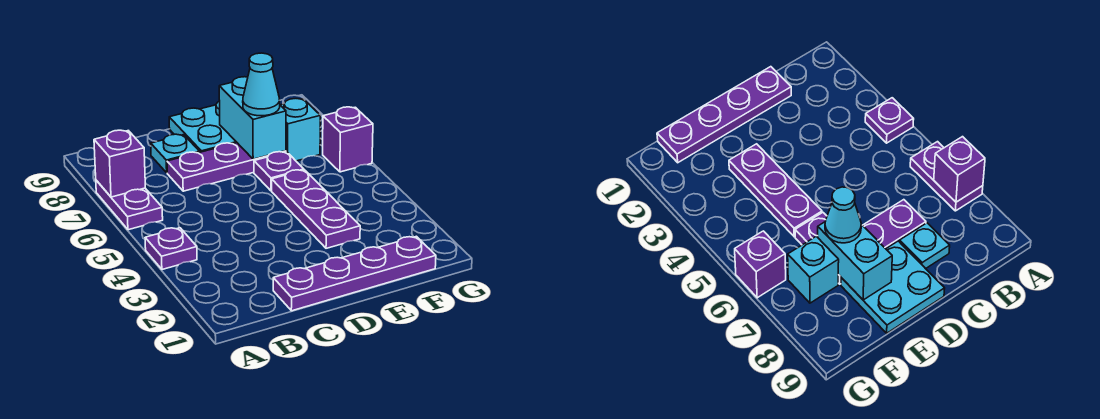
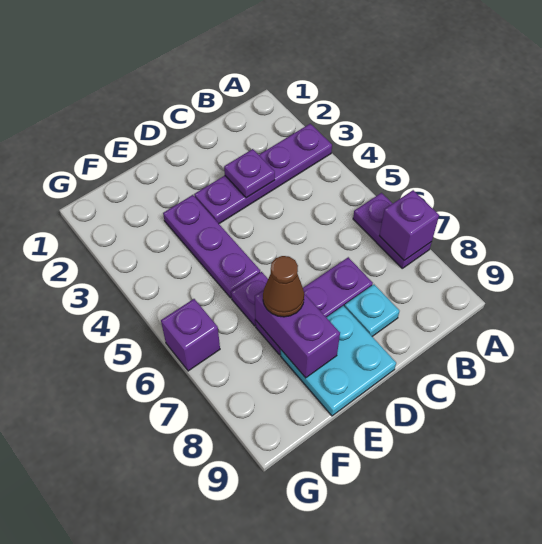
purple plate A4 level 1 -> purple plate C3 level 2
purple plate C1:F1 level 1 -> purple plate A3:D3 level 1
cyan brick E7:E8 level 2 -> purple brick E7:E8 level 2
cyan cone E7 level 3 -> brown cone E7 level 3
cyan brick F7 level 1 -> none

